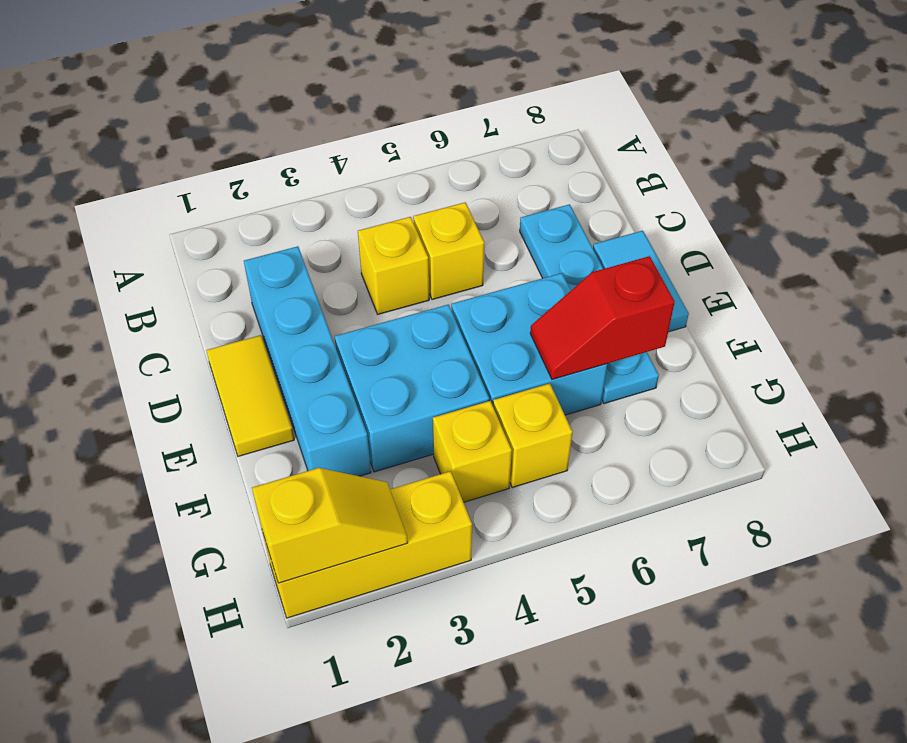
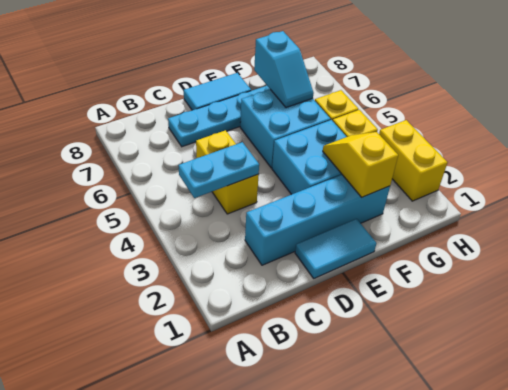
none -> cyan plate B4:C4 level 2
yellow tile D1:E1 level 1 -> cyan tile D1:E1 level 1
red slope F6:F7 level 2 top 7 -> cyan slope F6:F7 level 2 top 7
yellow brick H1:H3 level 1 -> yellow brick H2:H3 level 1
yellow slope H1:H2 level 2 top 1 -> yellow slope F2:F3 level 2 top 2

